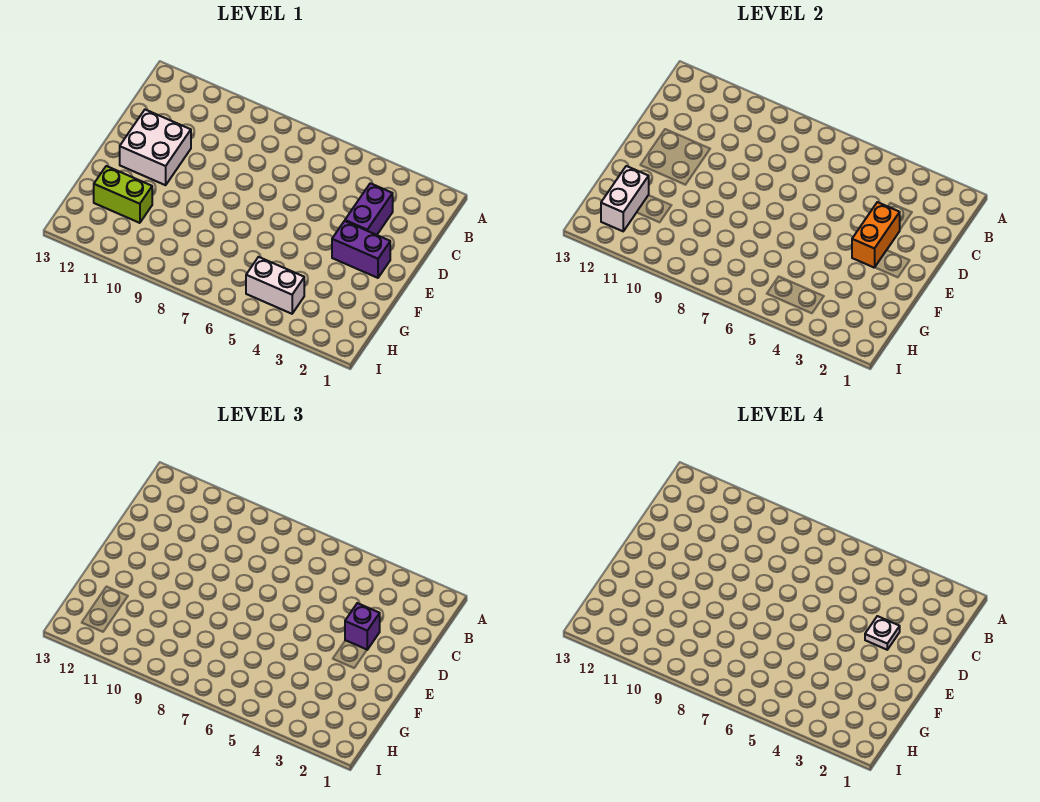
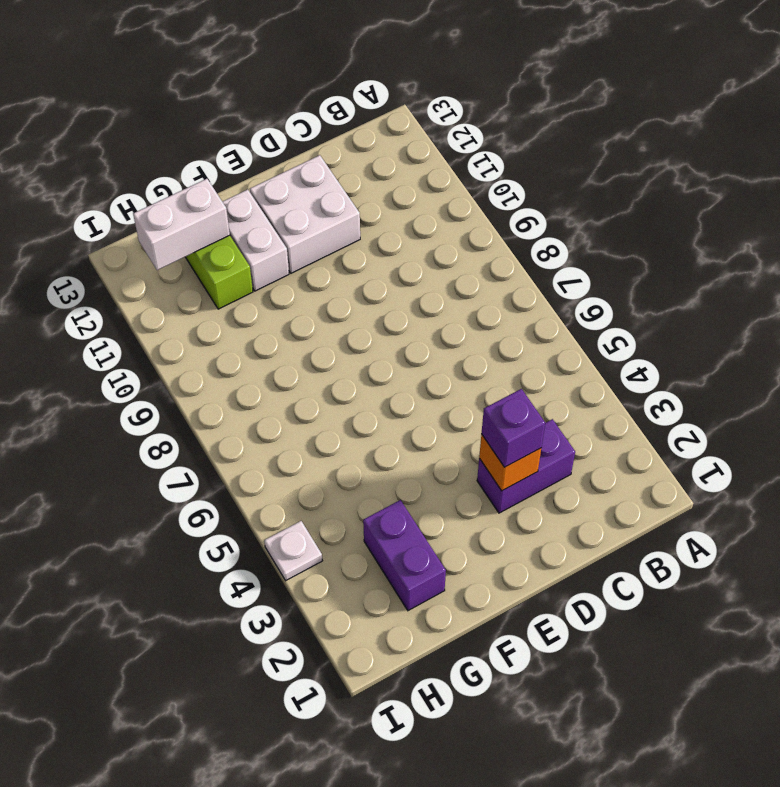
orange brick D3:E3 level 2 -> orange brick D3 level 2
white plate D3 level 4 -> white plate I4 level 1
purple brick E2:E3 level 1 -> purple brick G2:G3 level 1
white brick H4:H5 level 1 -> white brick F11:F12 level 1

